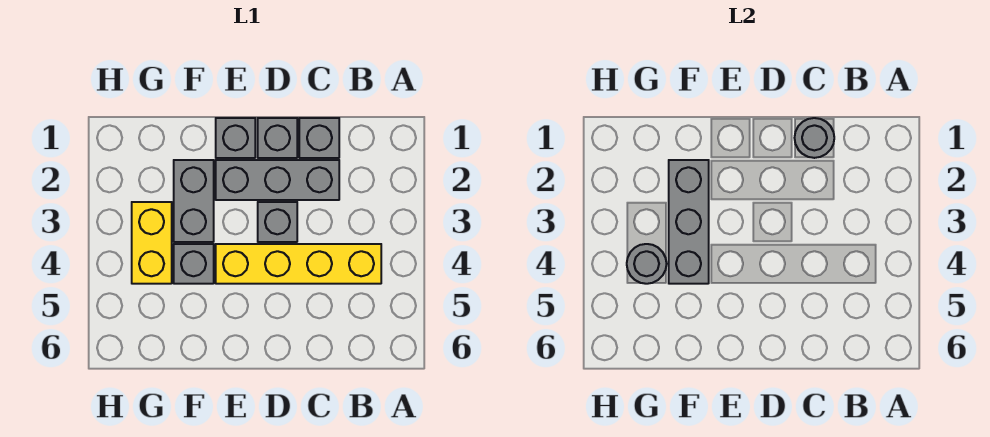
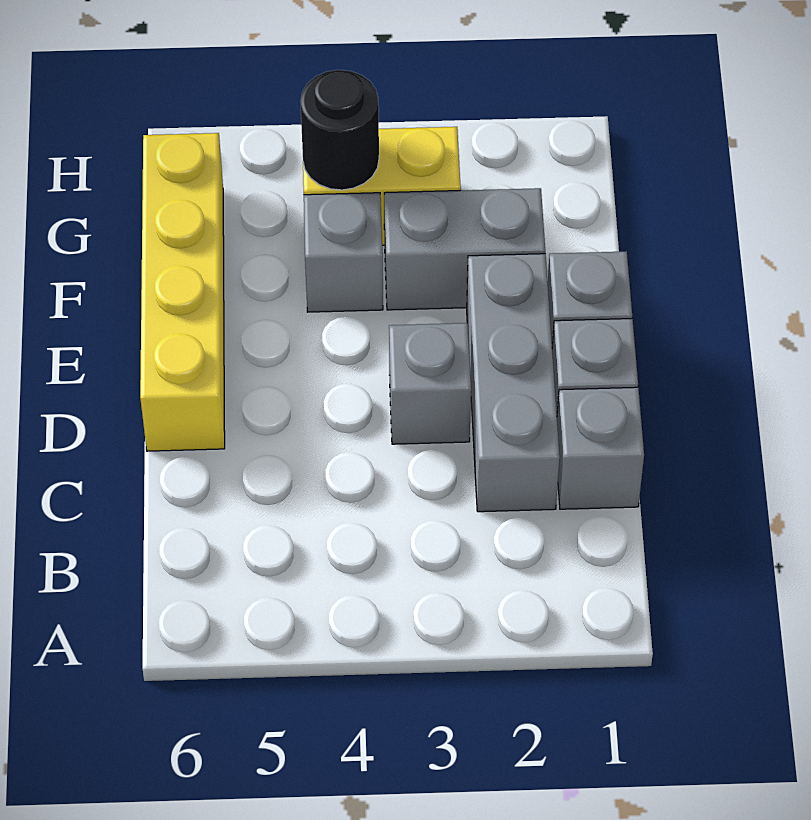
yellow brick B4:E4 level 1 -> yellow brick D6:G6 level 1
grey round brick C1 level 2 -> none
grey brick F2:F4 level 2 -> none
grey round brick G4 level 2 -> black round brick G4 level 2

